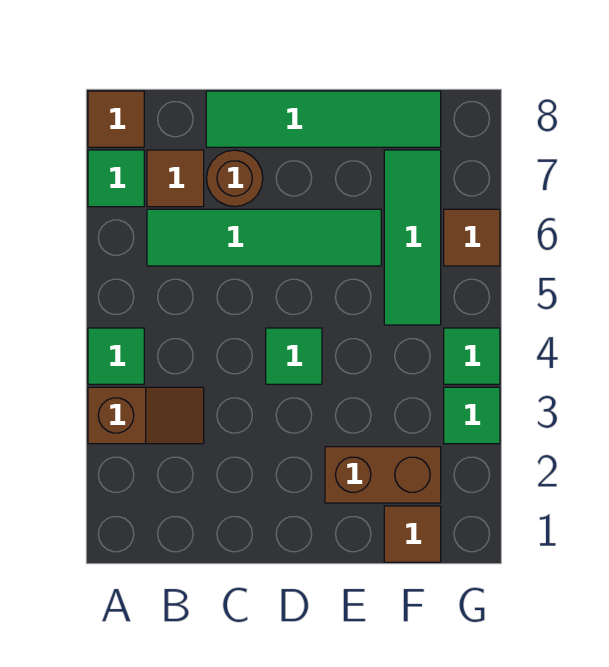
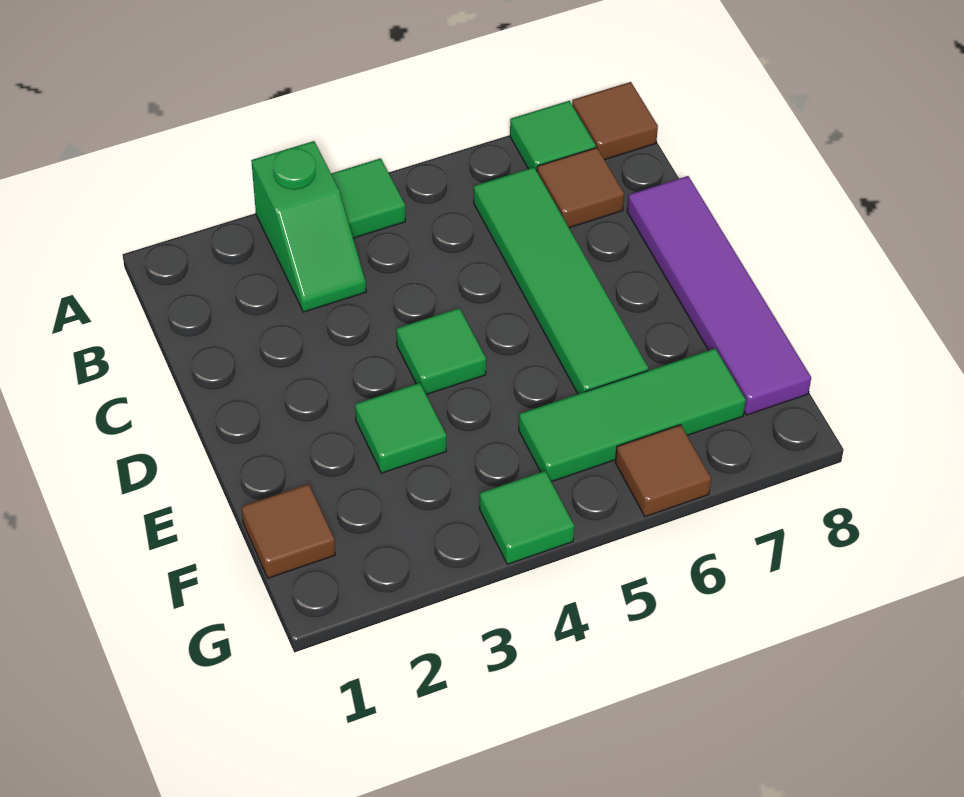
brown slope A3:B3 level 1 top A -> green slope A3:B3 level 1 top A
brown round brick C7 level 1 -> none
green tile C8:F8 level 1 -> purple tile C8:F8 level 1
brown brick E2:F2 level 1 -> none
green tile G3 level 1 -> green tile E3 level 1

